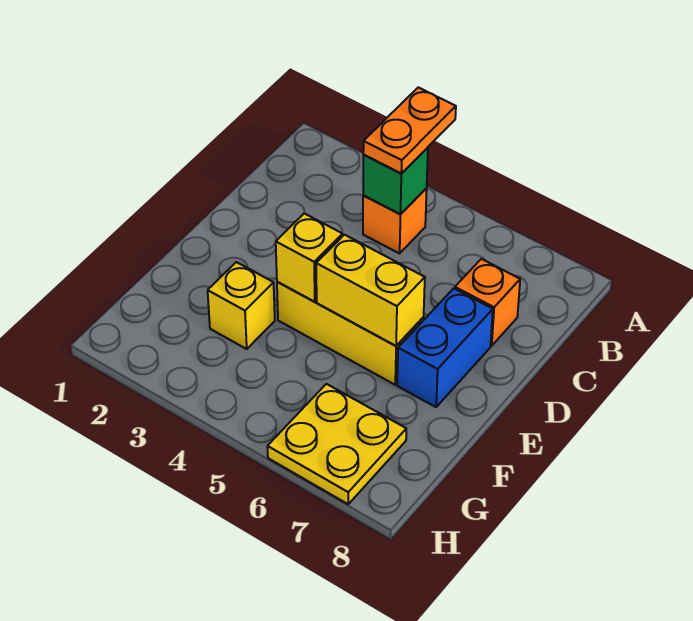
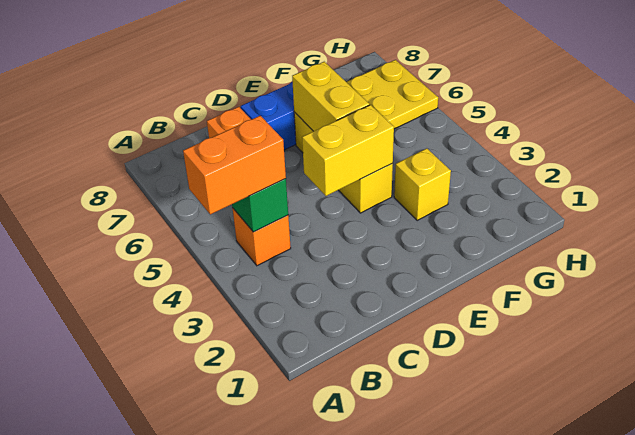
orange plate A4:B4 level 3 -> orange brick A4:B4 level 3
yellow brick E4 level 2 -> yellow brick D4:E4 level 2

